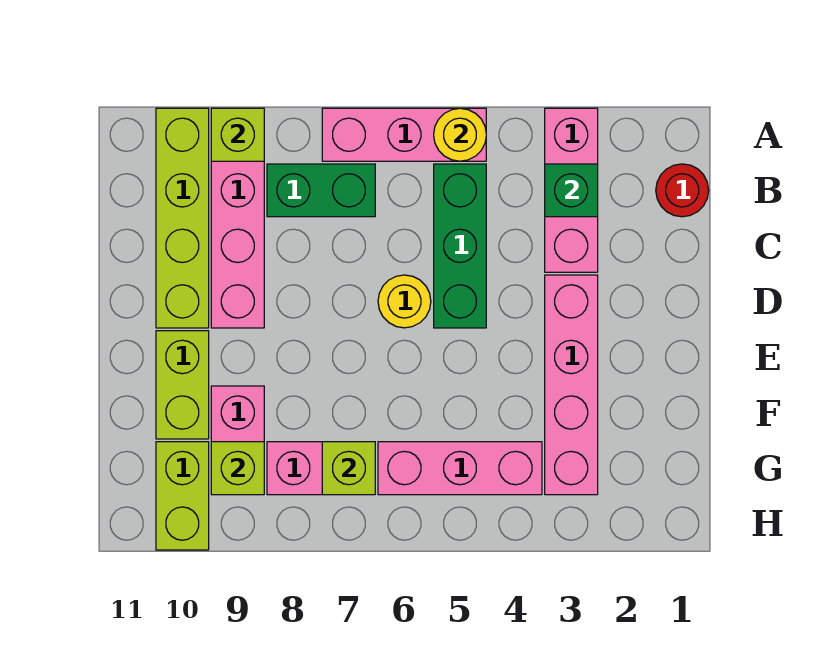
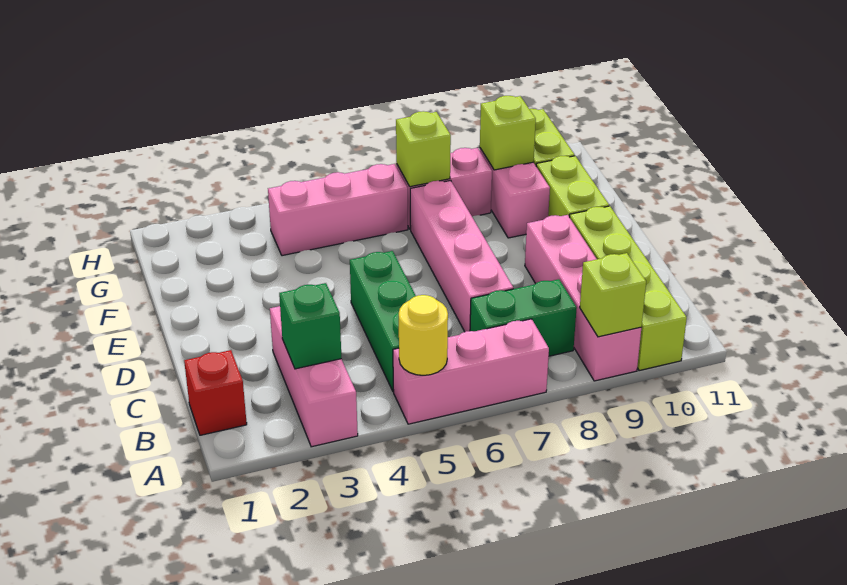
red round brick B1 level 1 -> red brick B1 level 1
pink brick D3:G3 level 1 -> pink brick C7:F7 level 1
yellow round brick D6 level 1 -> none

